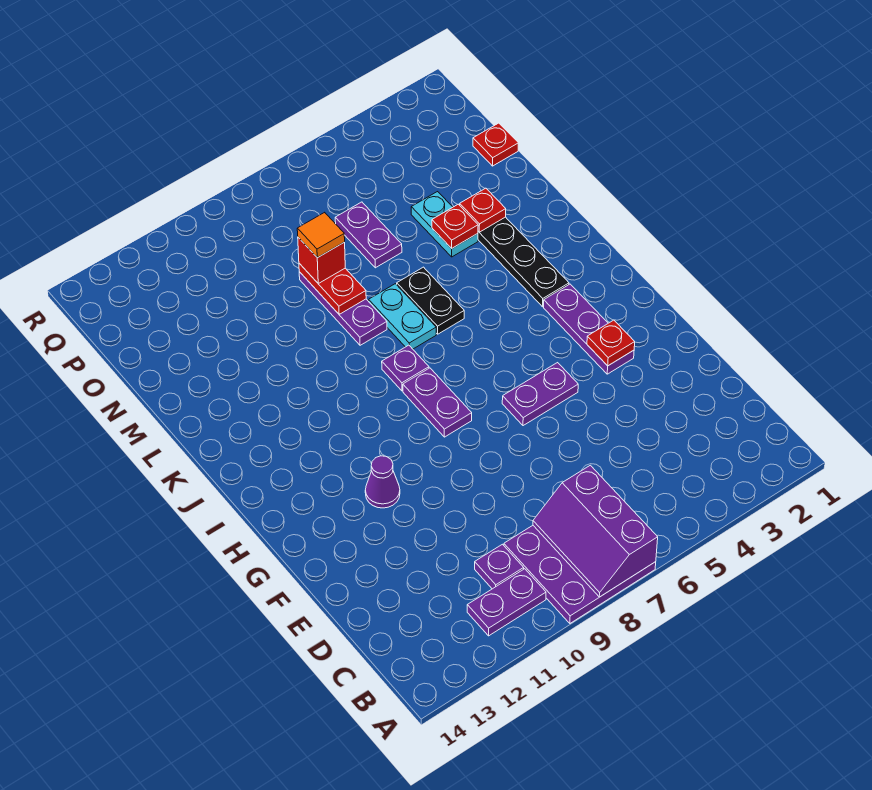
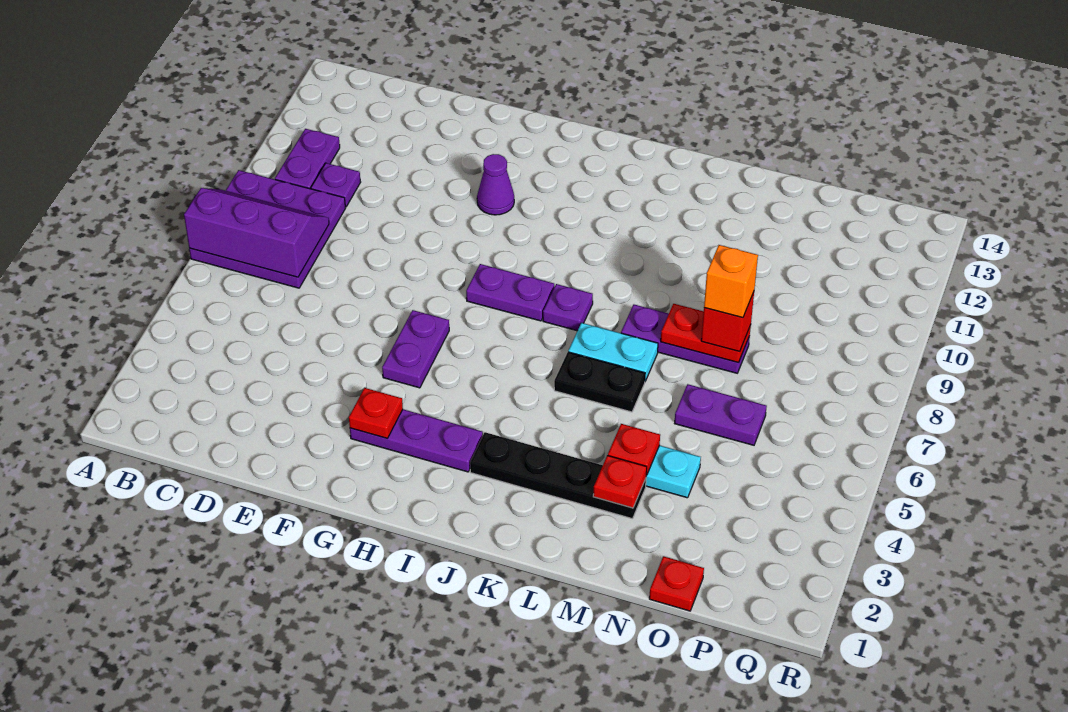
orange tile N8 level 4 -> orange brick N8 level 4

